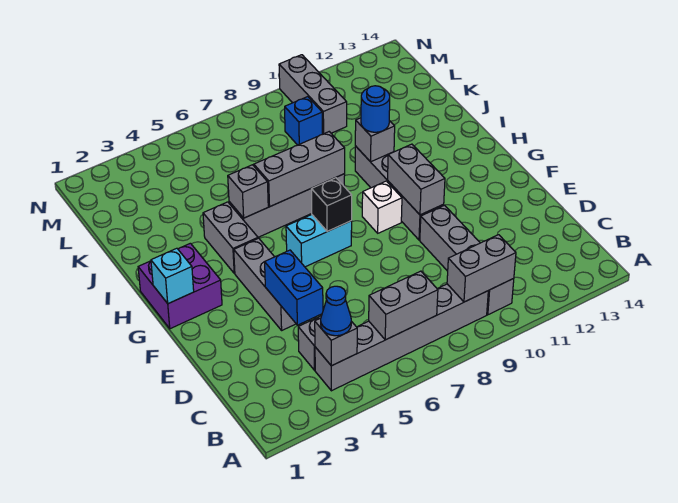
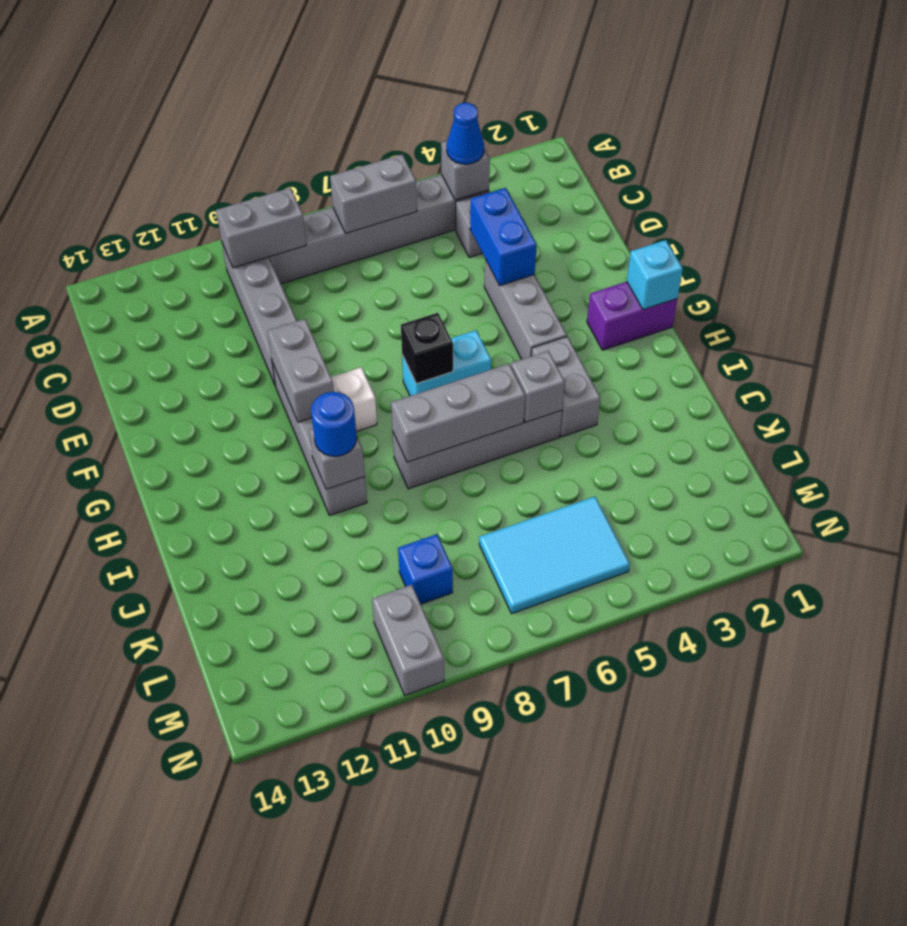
purple brick G1:H2 level 1 -> purple brick G1:G2 level 1
none -> cyan tile L5:M7 level 1
grey brick L10:N10 level 1 -> grey brick M10:N10 level 1

